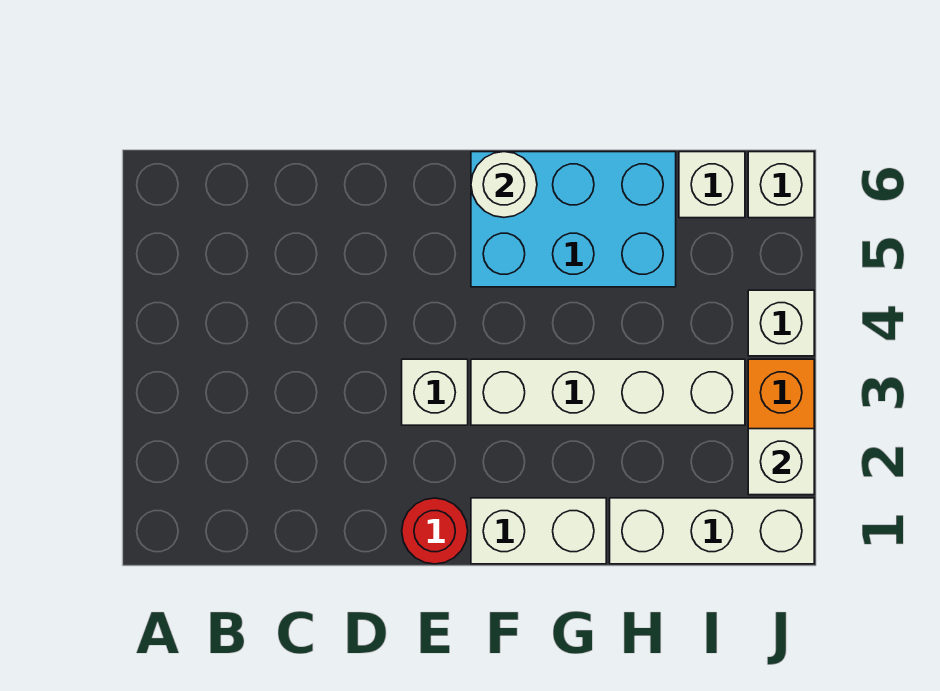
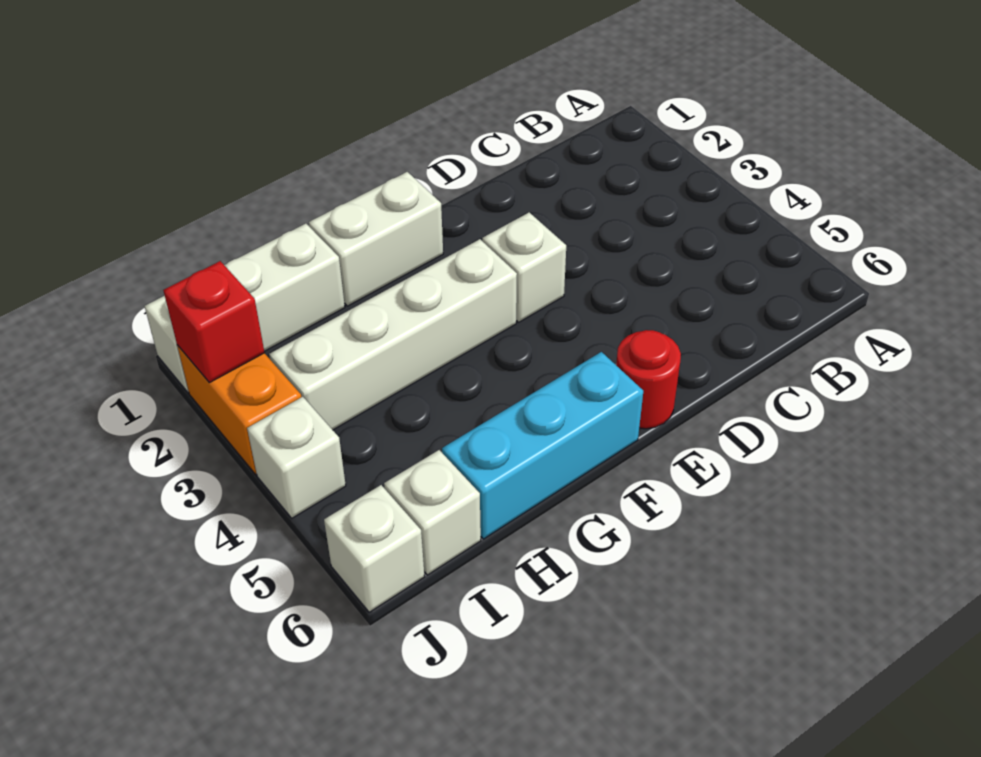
red round brick E1 level 1 -> red round brick E6 level 1
cyan brick F5:H6 level 1 -> cyan brick F6:H6 level 1
white round brick F6 level 2 -> none
white brick J2 level 2 -> red brick J2 level 2

